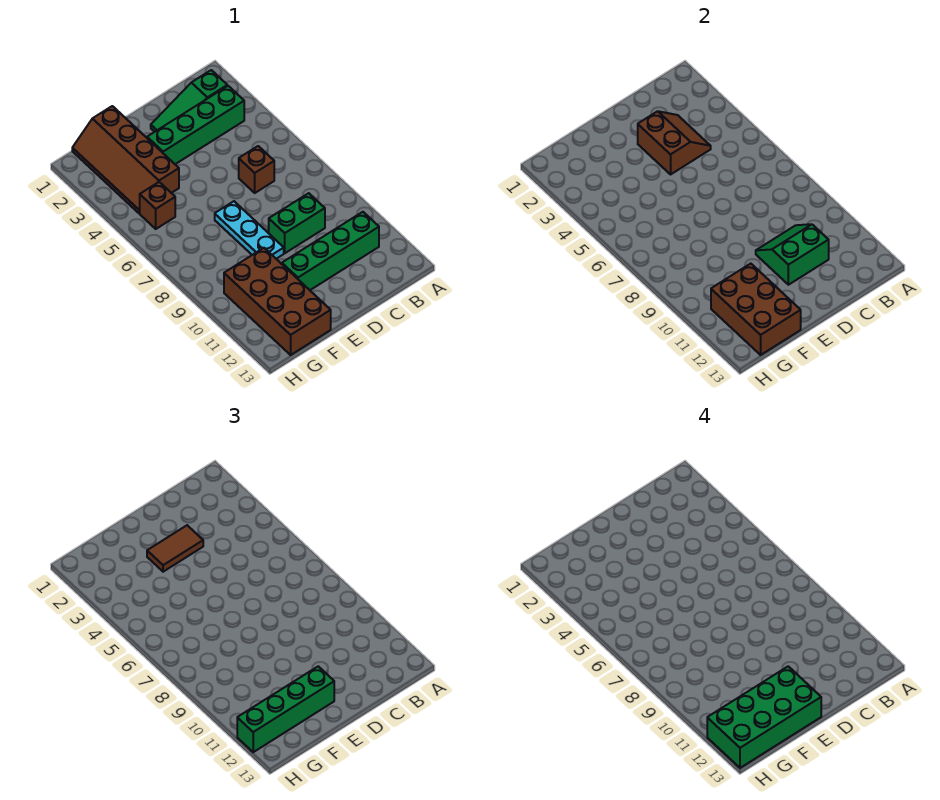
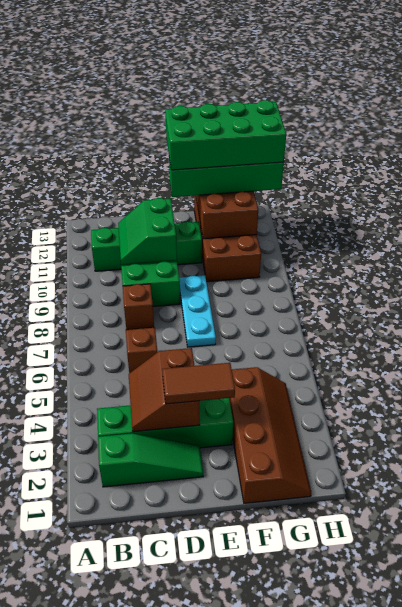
green slope C10:D11 level 2 top 11 -> green slope C10:D11 level 2 top D
brown brick G5 level 1 -> brown brick C8 level 1

